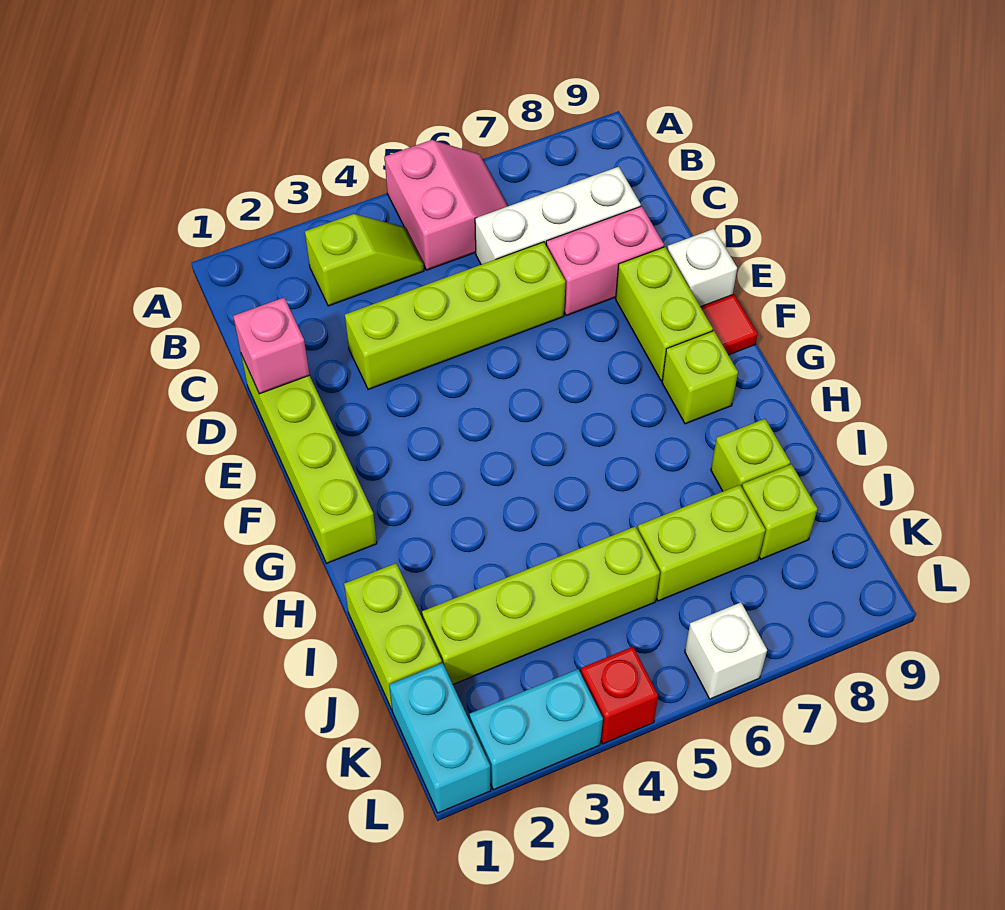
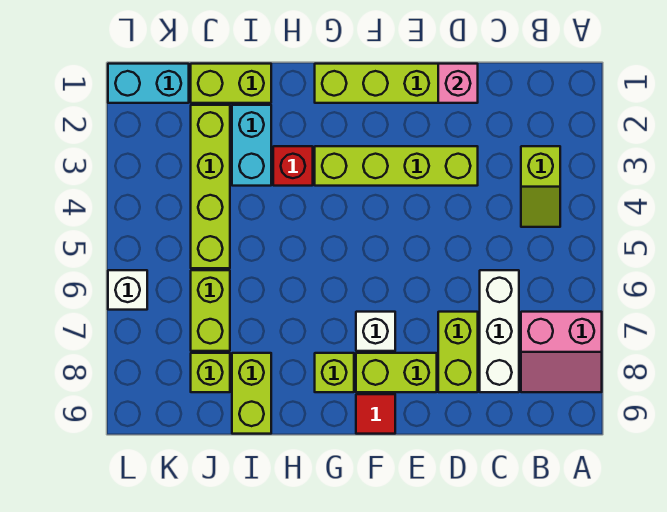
pink slope A5:B6 level 1 top 5 -> pink slope A7:B8 level 1 top 7
lime brick D3:D6 level 1 -> lime brick D3:G3 level 1
pink brick D7:D8 level 1 -> lime brick D7:D8 level 1
white brick E9 level 1 -> white brick F7 level 1
lime brick I8 level 1 -> lime brick I8:I9 level 1
cyan brick L2:L3 level 1 -> cyan brick I2:I3 level 1
red brick L4 level 1 -> red brick H3 level 1

